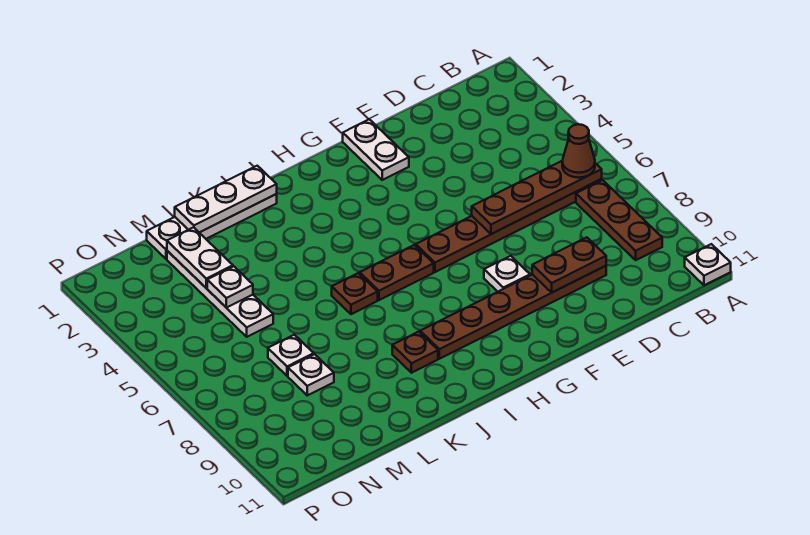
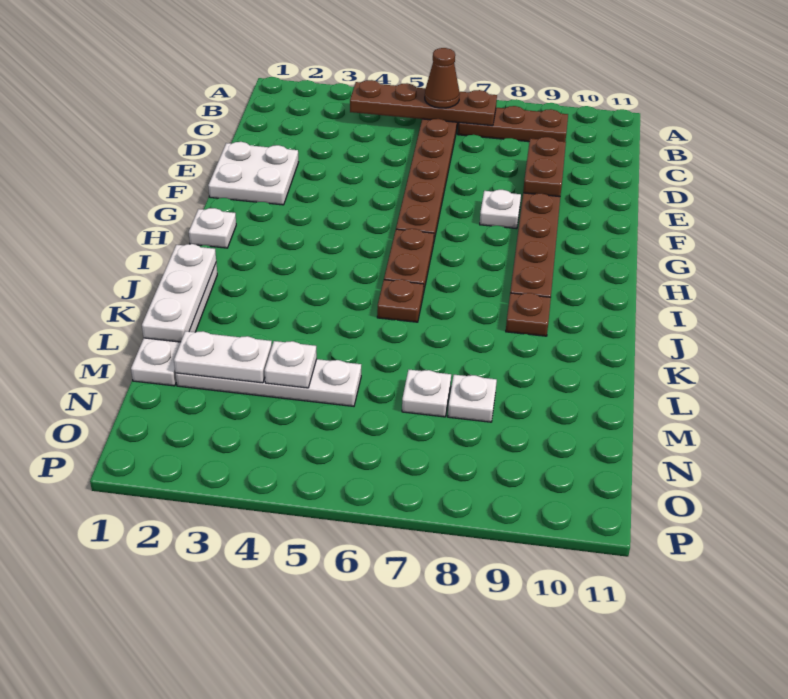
white plate A11 level 1 -> white plate H1 level 1
brown plate B6:E6 level 2 -> brown plate B4:B7 level 2
white plate F1:F2 level 1 -> white plate E1:F2 level 1

